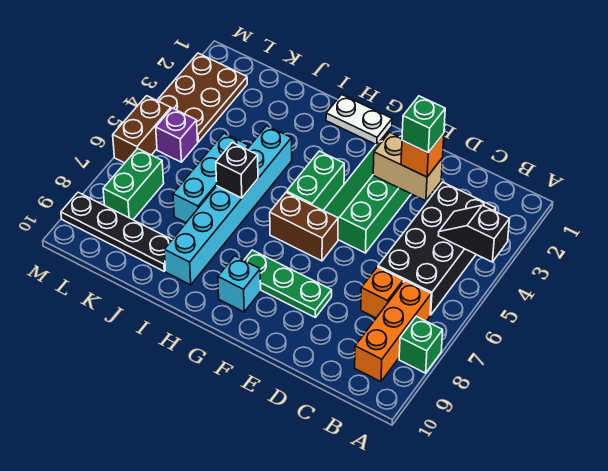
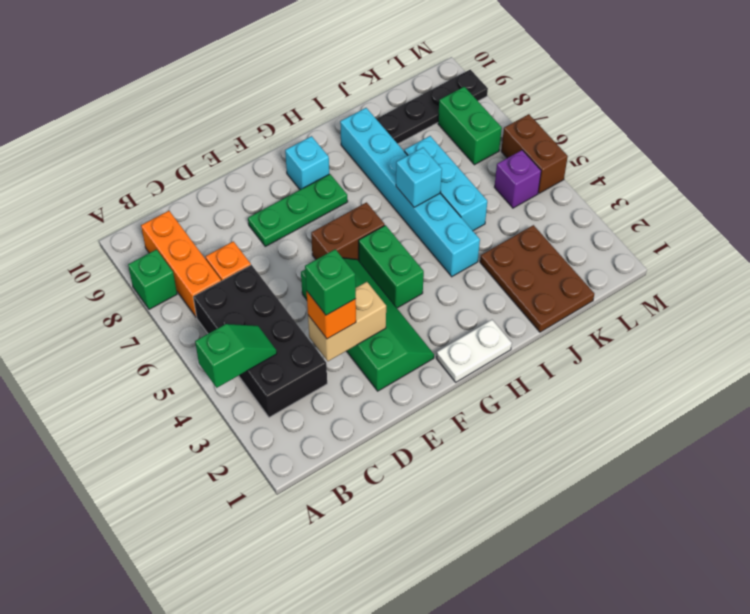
black slope A4:B4 level 2 top A -> green slope A4:B4 level 2 top A
black brick I6 level 2 -> cyan brick I6 level 2
brown plate L2:M4 level 1 -> brown plate J1:K3 level 1

